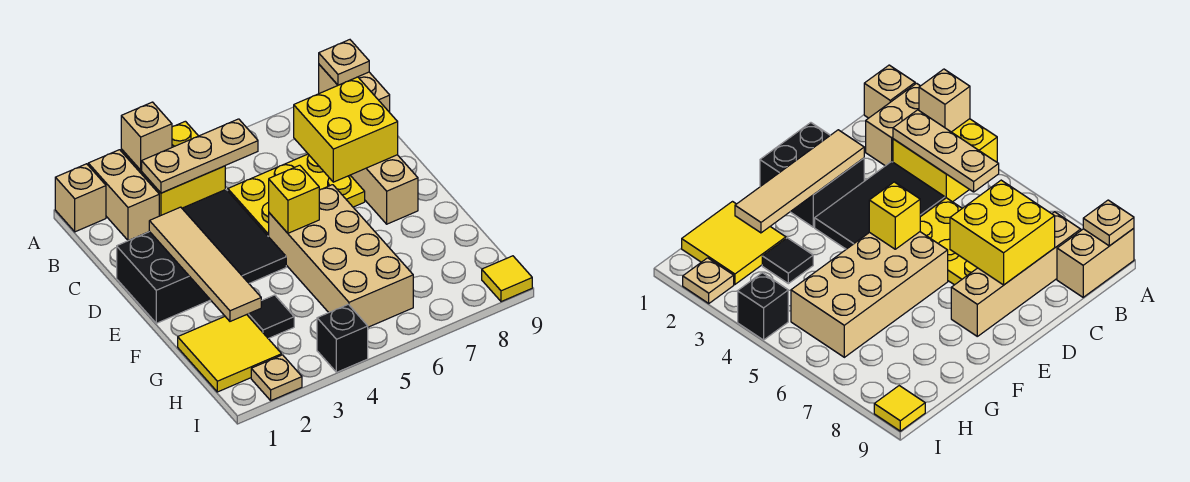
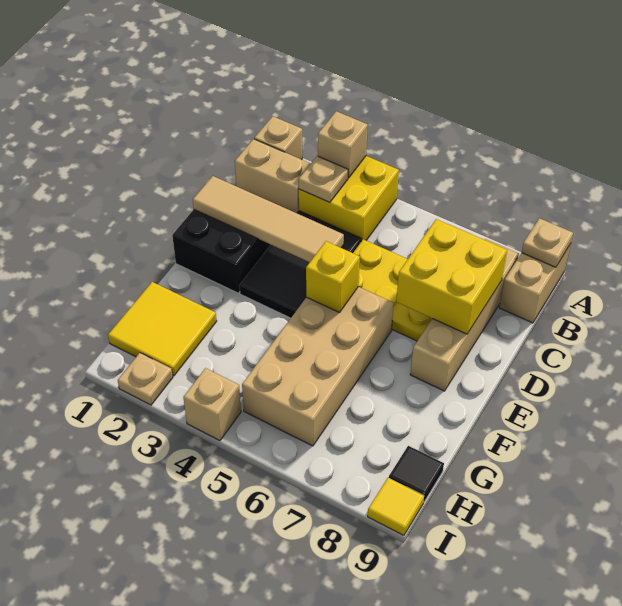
tan brick A2:B2 level 1 -> tan brick B1:B2 level 1
tan plate B3:B5 level 2 -> tan plate B3 level 2
tan tile D2:G2 level 2 -> tan tile D1:D4 level 2
black tile G3 level 1 -> black tile H9 level 1
black brick I4 level 1 -> tan brick I4 level 1

